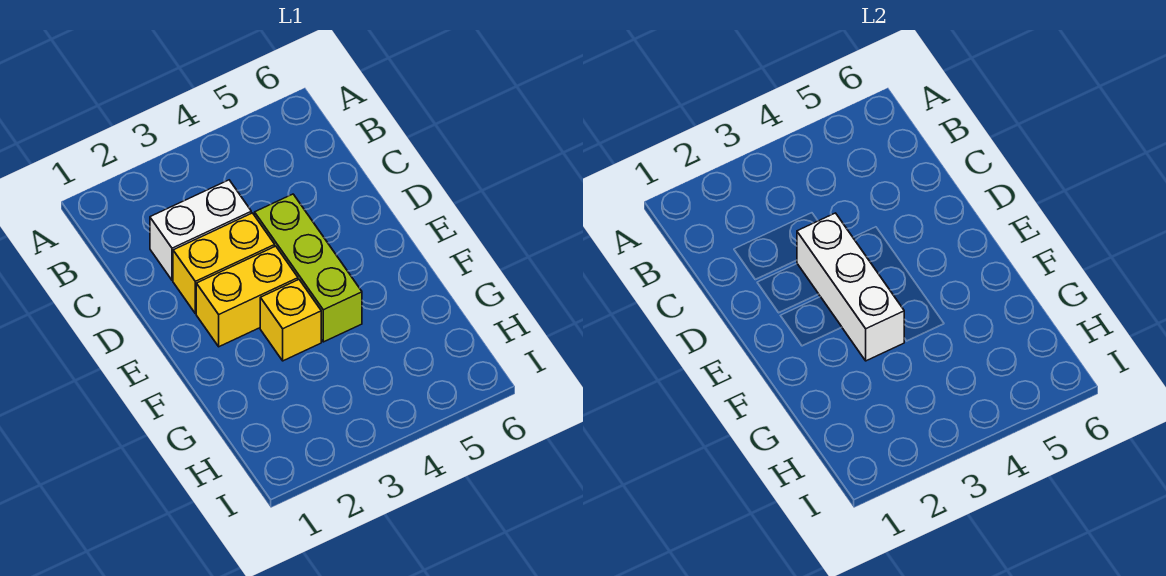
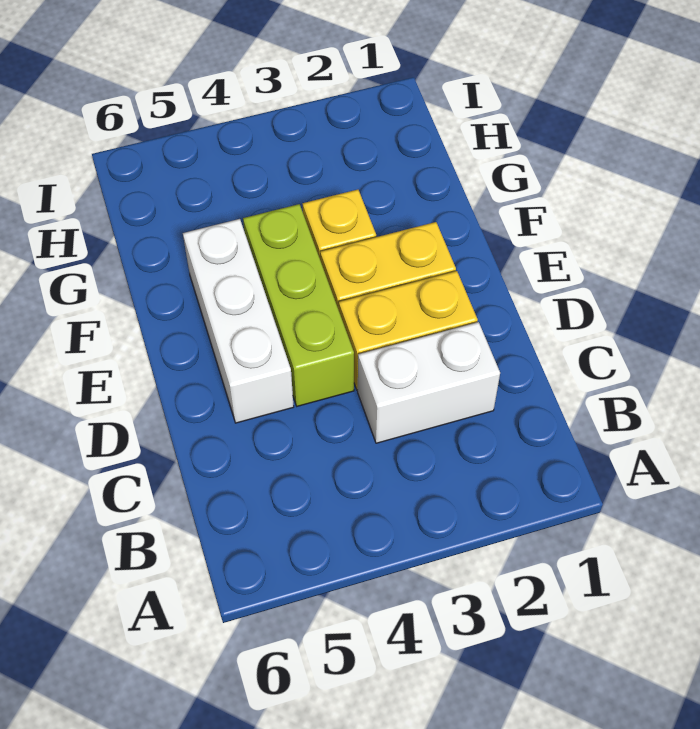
white brick D3:F3 level 2 -> white brick D5:F5 level 1

